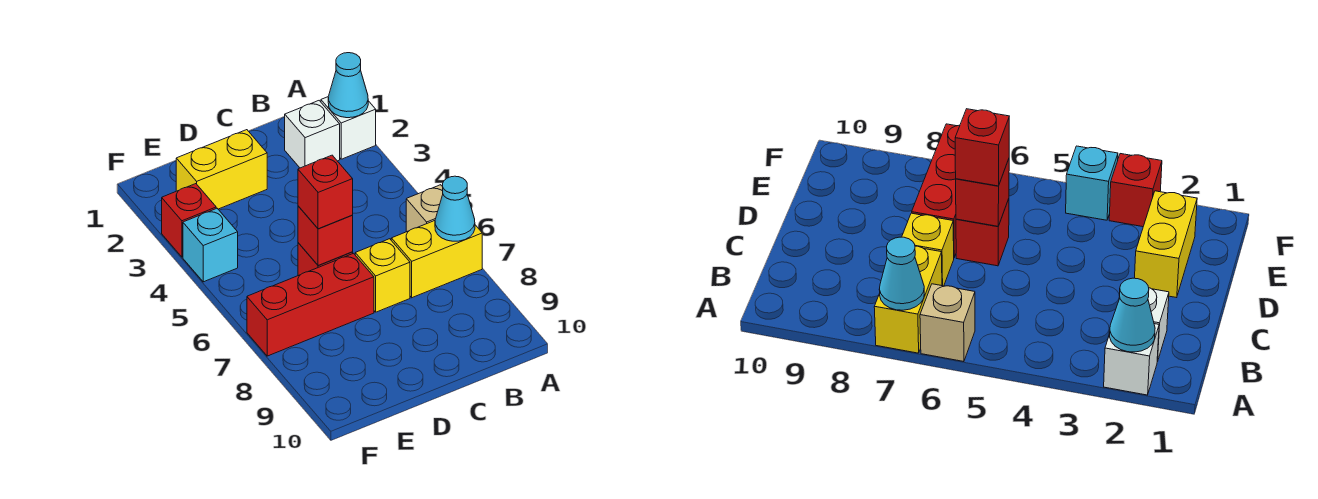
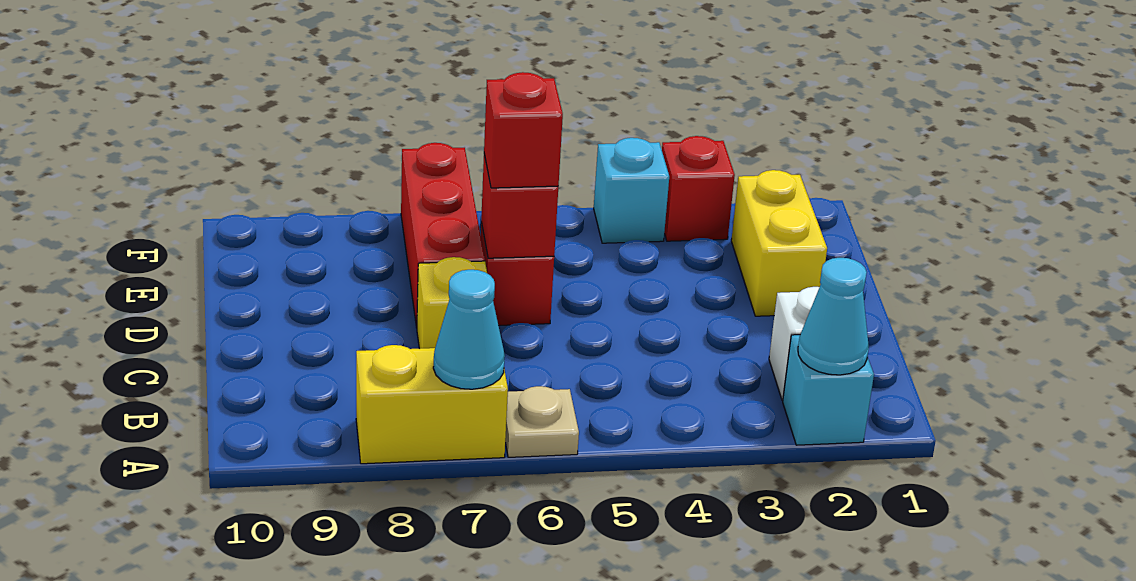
white brick A2 level 1 -> cyan brick A2 level 1
tan brick A6 level 1 -> tan plate A6 level 1
yellow brick A7:B7 level 1 -> yellow brick A7:A8 level 1

